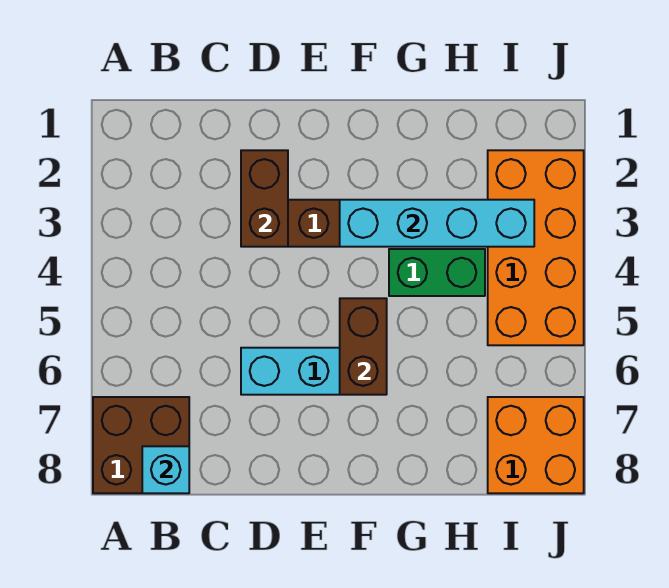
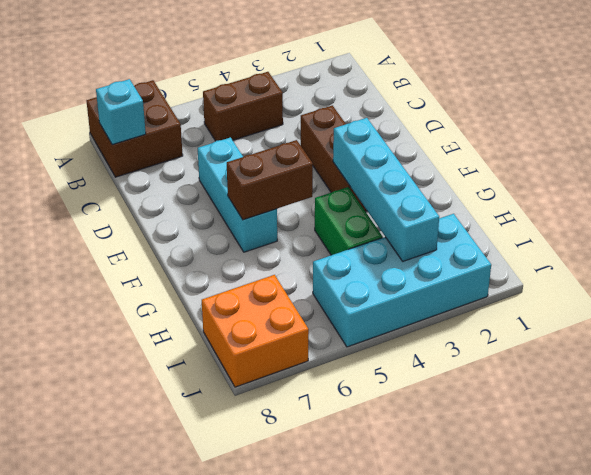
brown brick D2:D3 level 2 -> brown brick B4:B5 level 1
orange brick I2:J5 level 1 -> cyan brick I2:J5 level 1

